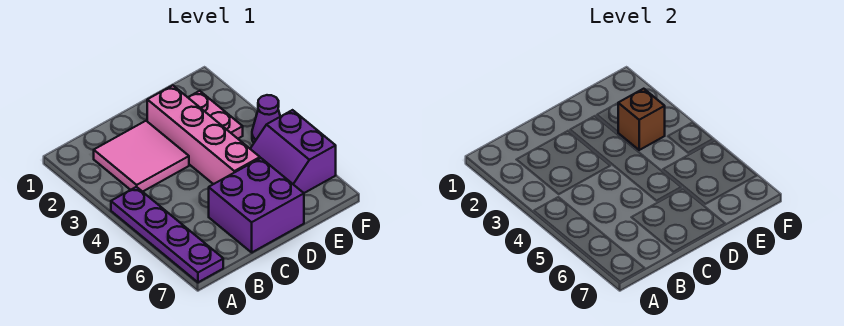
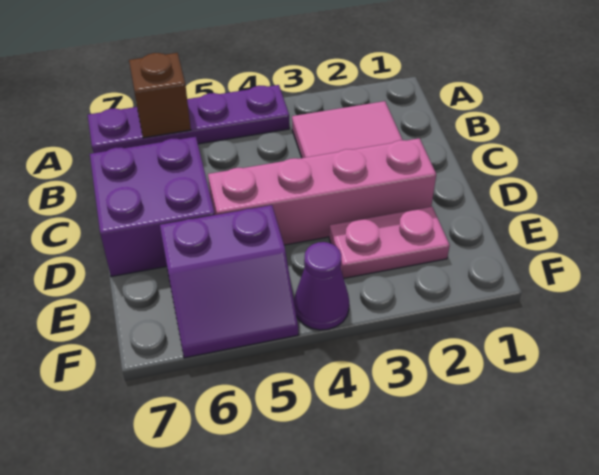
brown brick E3 level 2 -> brown brick A6 level 2
purple slope E5:F6 level 1 top F -> purple slope E5:F6 level 1 top E

